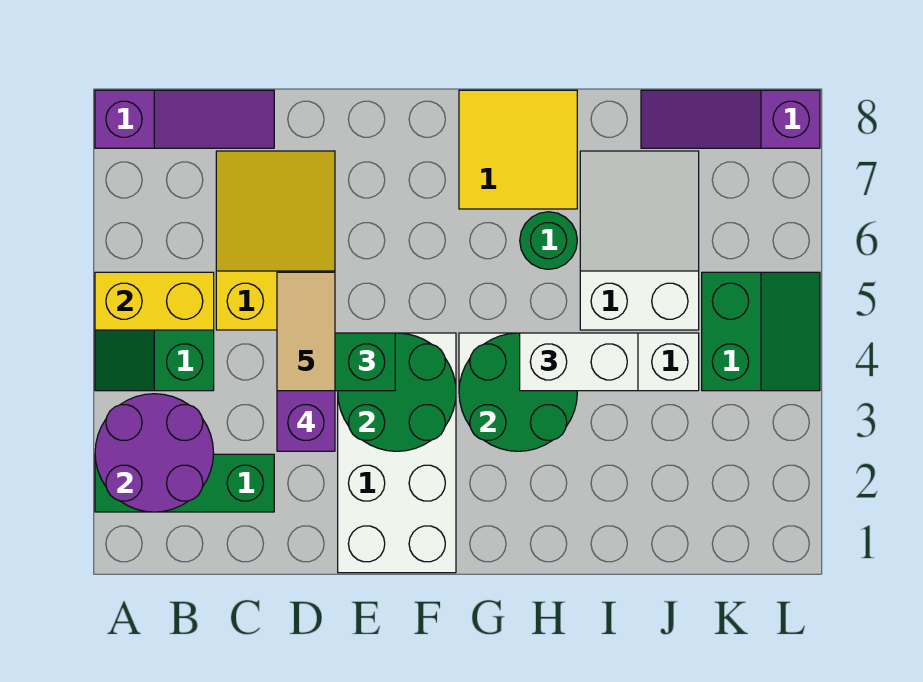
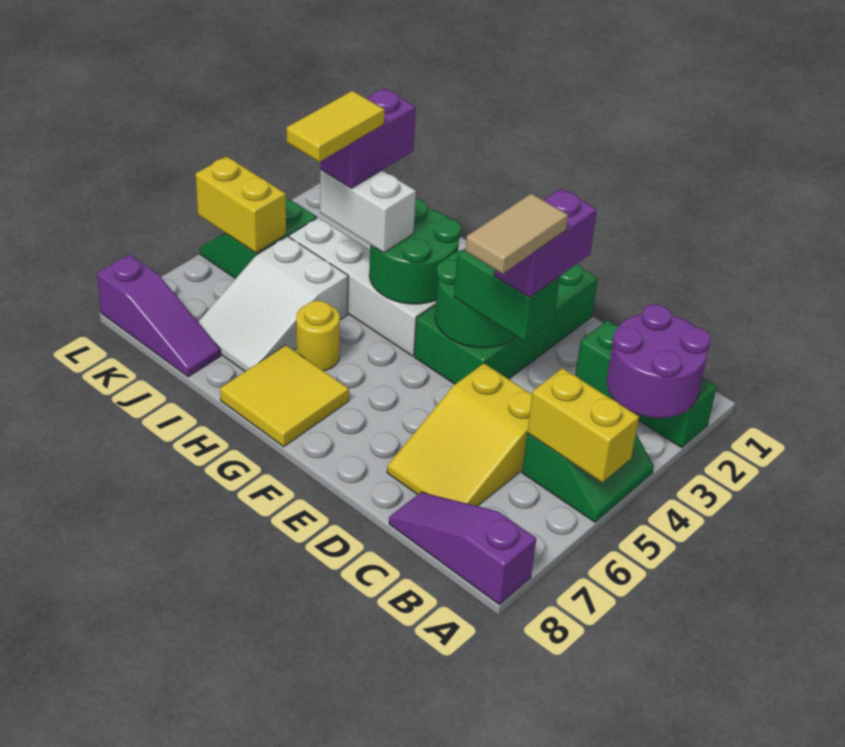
white brick E1:F4 level 1 -> green brick E1:F4 level 1
green round brick H6 level 1 -> yellow round brick H6 level 1
none -> purple brick I3:I4 level 4
none -> yellow tile I4:I5 level 5
none -> yellow brick K5:L5 level 2

